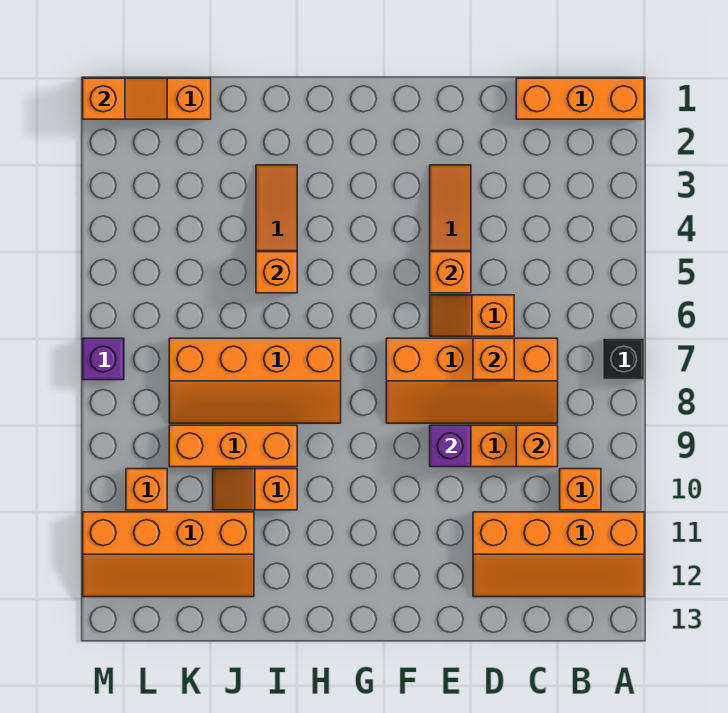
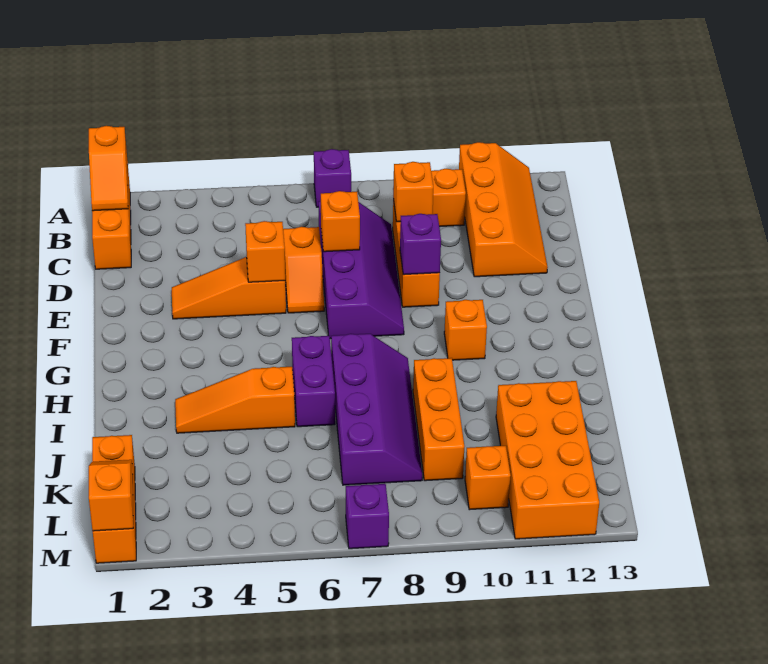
black brick A7 level 1 -> purple brick A7 level 1
orange slope C7:F8 level 1 top 7 -> purple slope C7:F8 level 1 top 7
none -> purple brick H6:I6 level 1
orange slope H7:K8 level 1 top 7 -> purple slope H7:K8 level 1 top 7
orange brick I5 level 2 -> orange brick G10 level 1
orange slope I10:J10 level 1 top I -> orange slope A1:B1 level 2 top A
orange slope J11:M12 level 1 top 11 -> orange brick J11:M12 level 1

